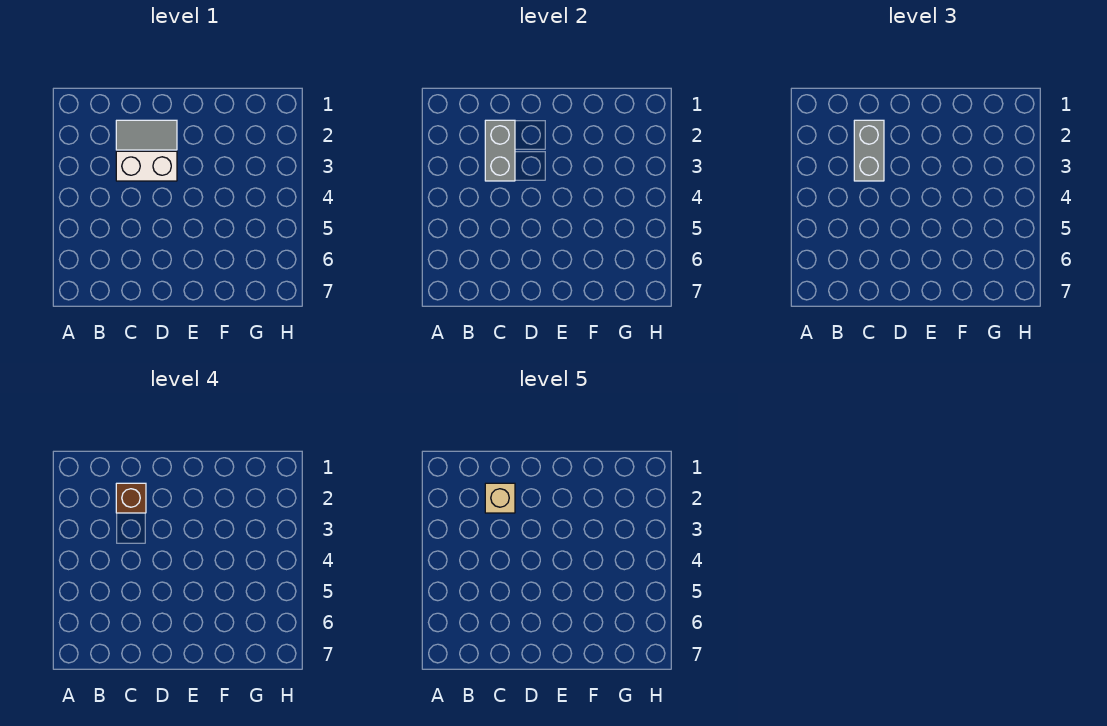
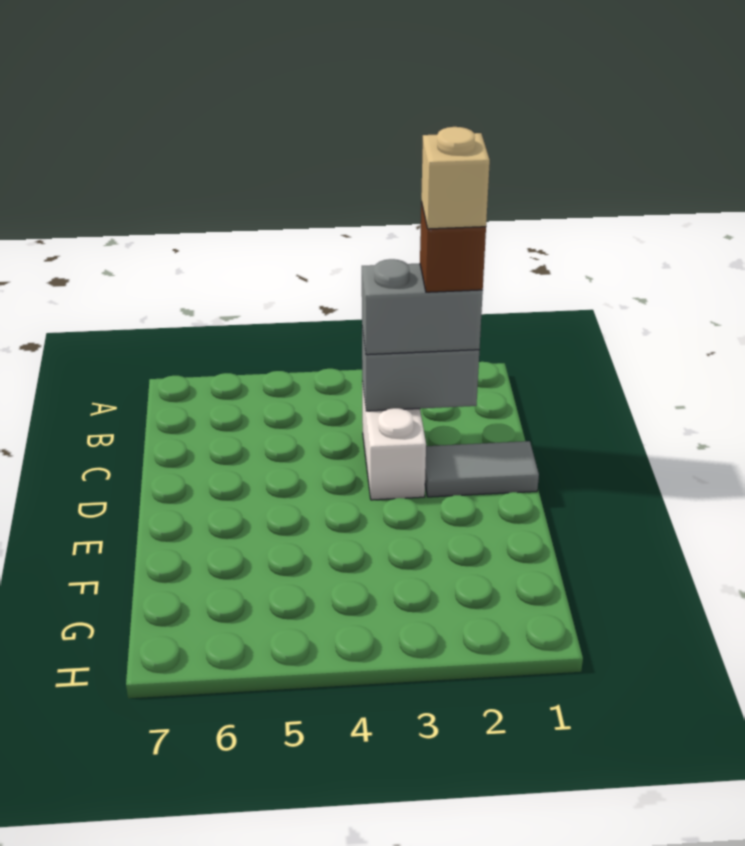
grey tile C2:D2 level 1 -> grey tile D1:D2 level 1

